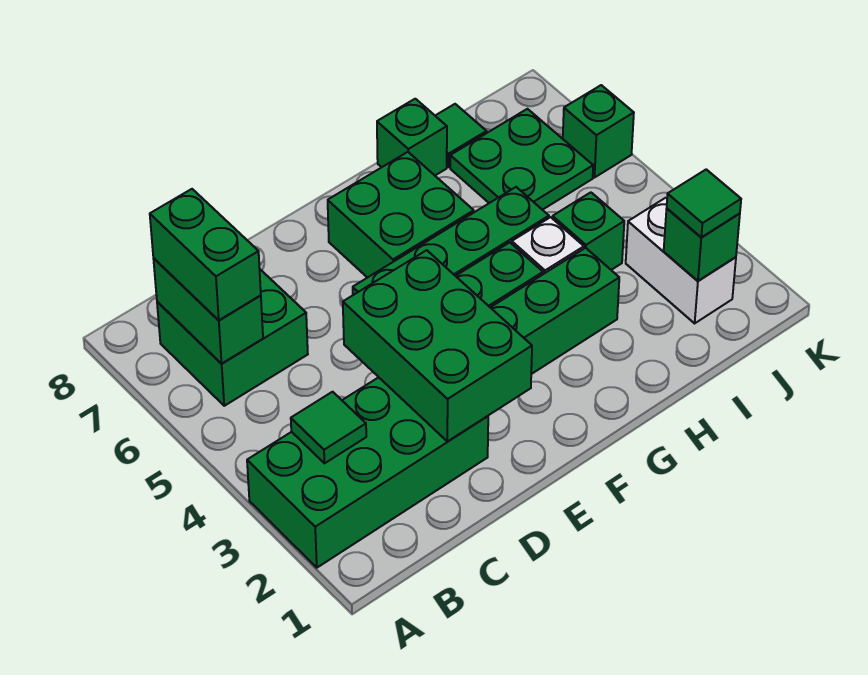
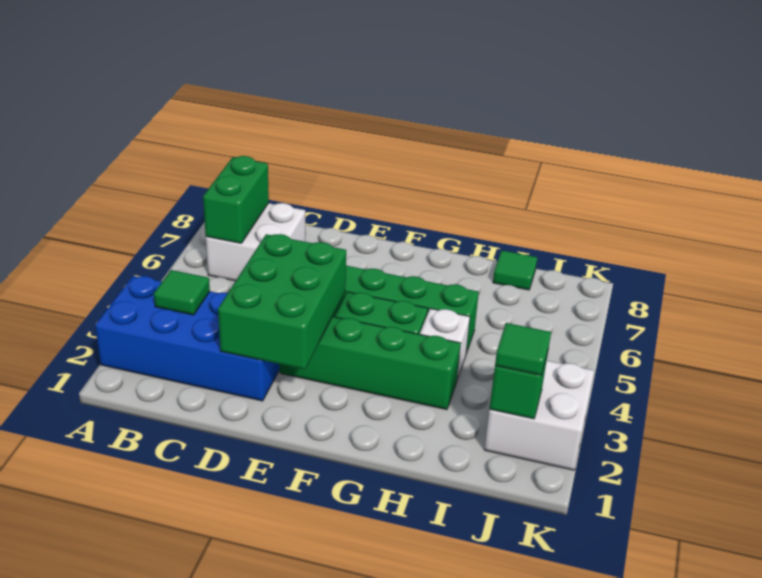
green brick A2:D3 level 1 -> blue brick A2:D3 level 1
green brick B6:C7 level 1 -> white brick B6:C7 level 1
green brick B6:B7 level 3 -> none
green brick F6:G7 level 1 -> none
green brick H8 level 1 -> none
green brick I4 level 1 -> none
green plate I6:J7 level 1 -> none
white brick J2:J3 level 1 -> white brick J2:K3 level 1
green brick K6 level 1 -> none

